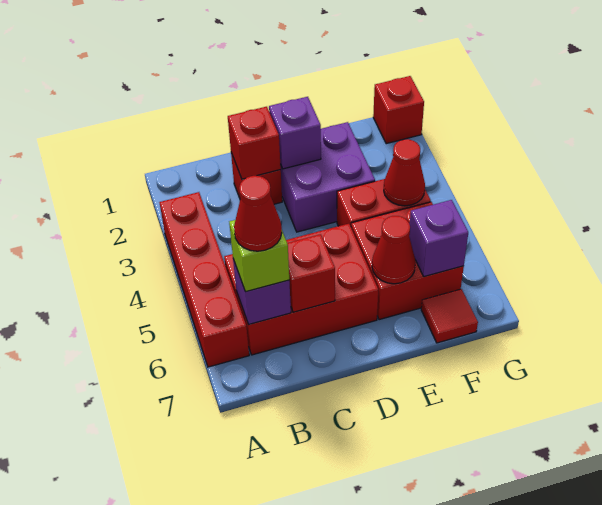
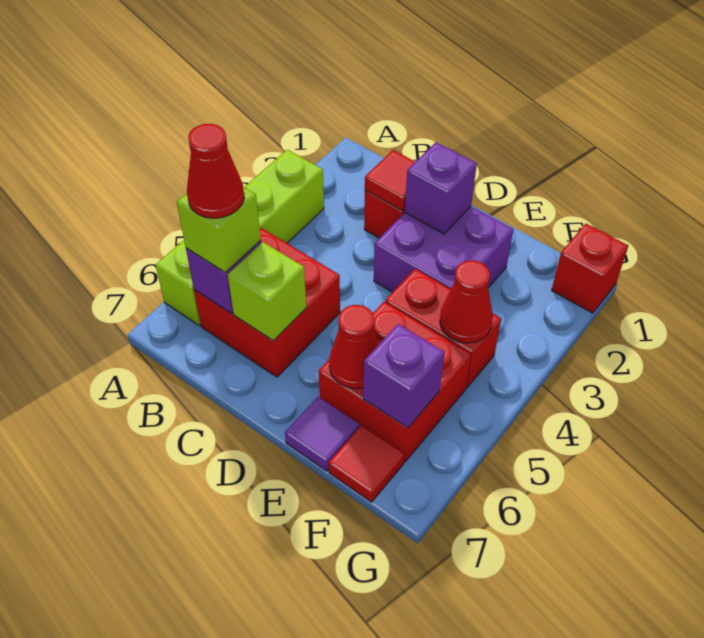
red brick A3:A6 level 1 -> lime brick A3:A6 level 1
red brick B5:D6 level 1 -> red brick B5:C6 level 1
red brick C2 level 2 -> red tile C2 level 2
red brick C6 level 2 -> lime brick C6 level 2
none -> purple tile E7 level 1

